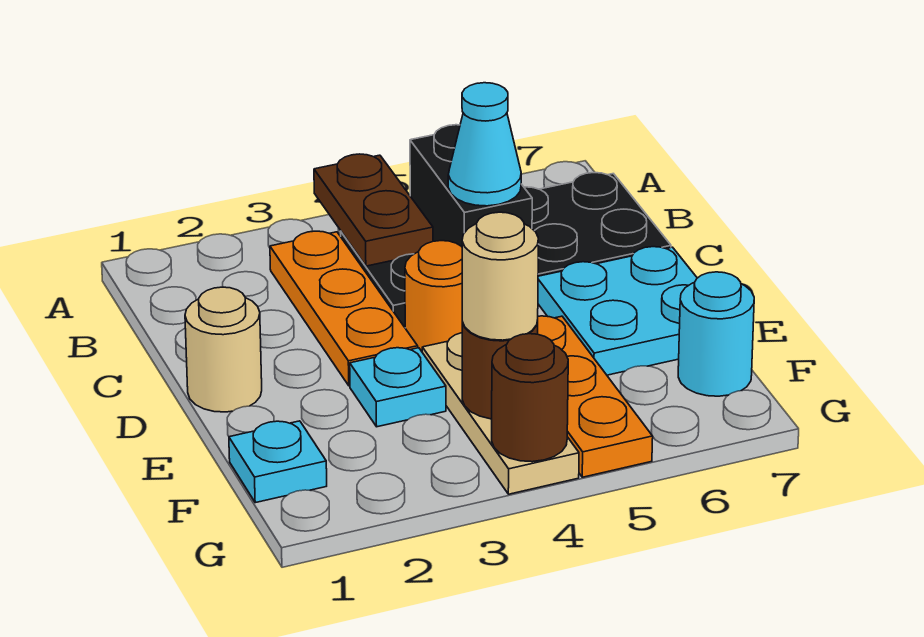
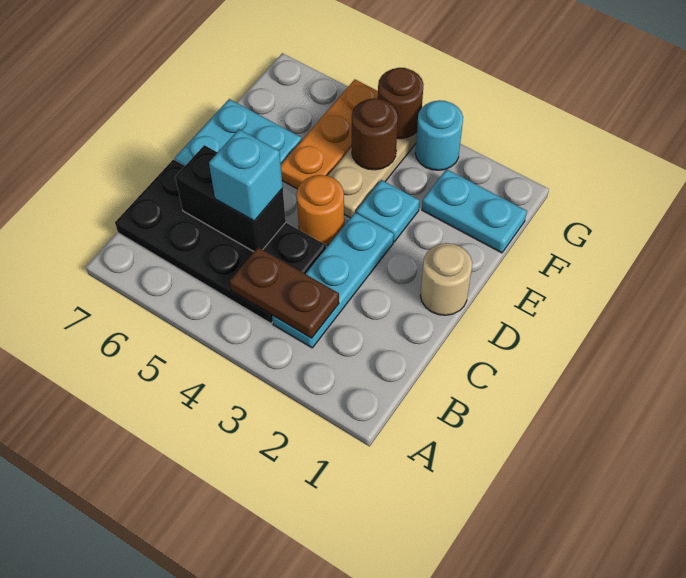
brown plate A4:B4 level 2 -> brown plate B3:B4 level 2
orange plate B3:D3 level 1 -> cyan plate B3:D3 level 1
black brick B5:C5 level 2 -> black brick C5:C6 level 2
cyan cone C5 level 3 -> cyan brick C5 level 3
cyan plate F1 level 1 -> cyan plate F1:F2 level 1
tan round brick F4 level 3 -> none
cyan round brick F7 level 1 -> cyan round brick G3 level 1

